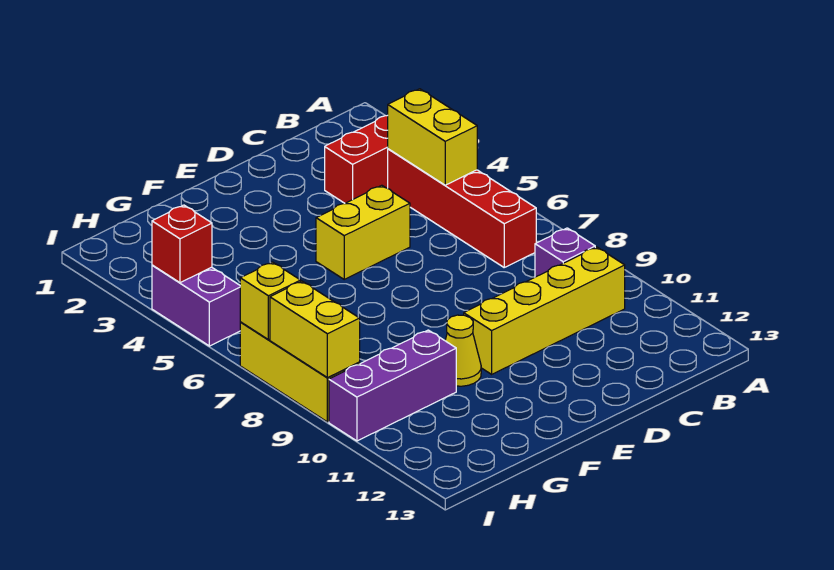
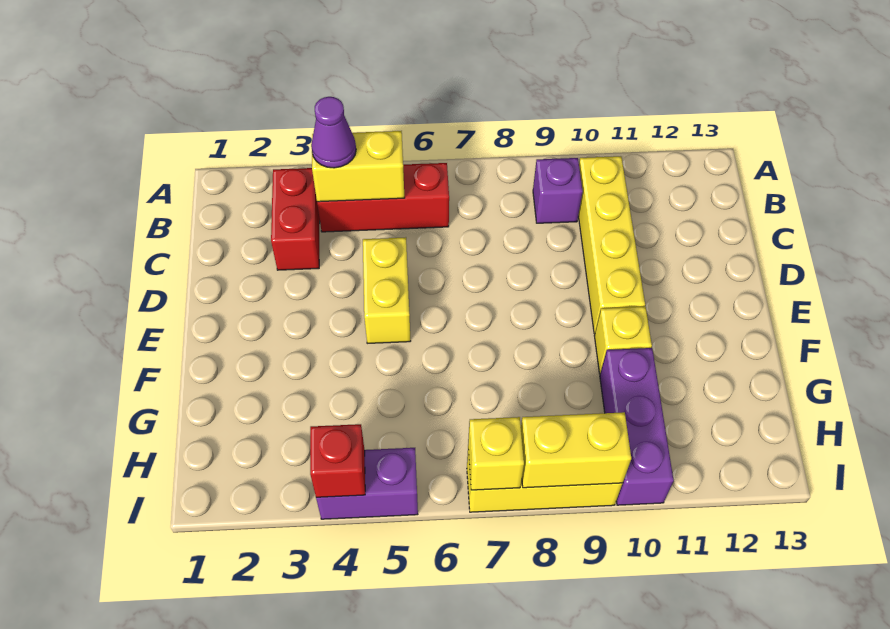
red brick B4:B7 level 1 -> red brick B4:B6 level 1
none -> purple cone B4 level 3
yellow cone F10 level 1 -> yellow brick F10 level 1

